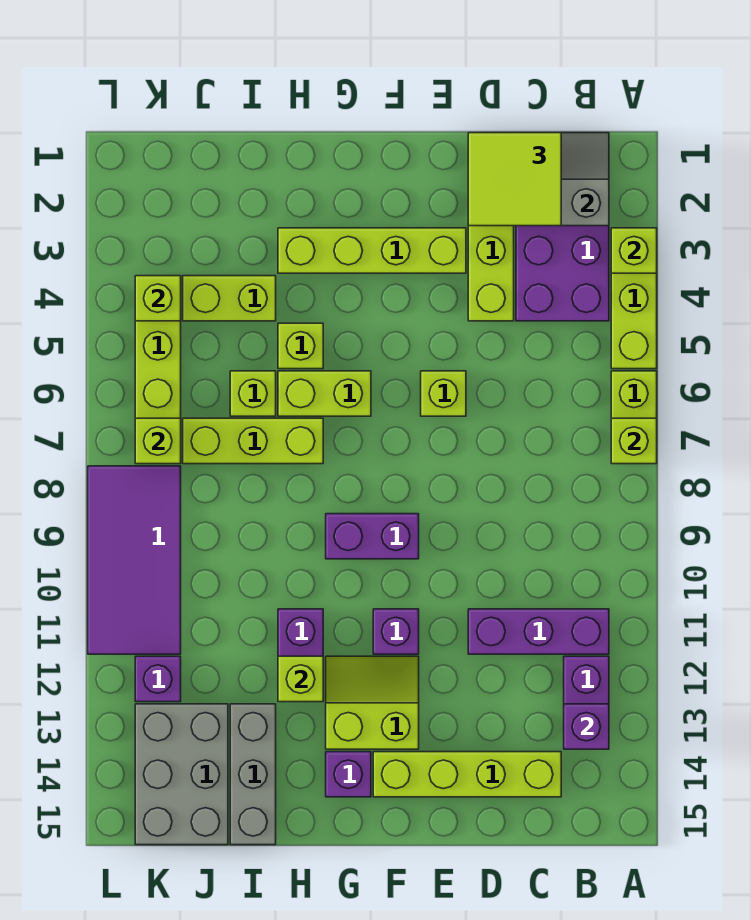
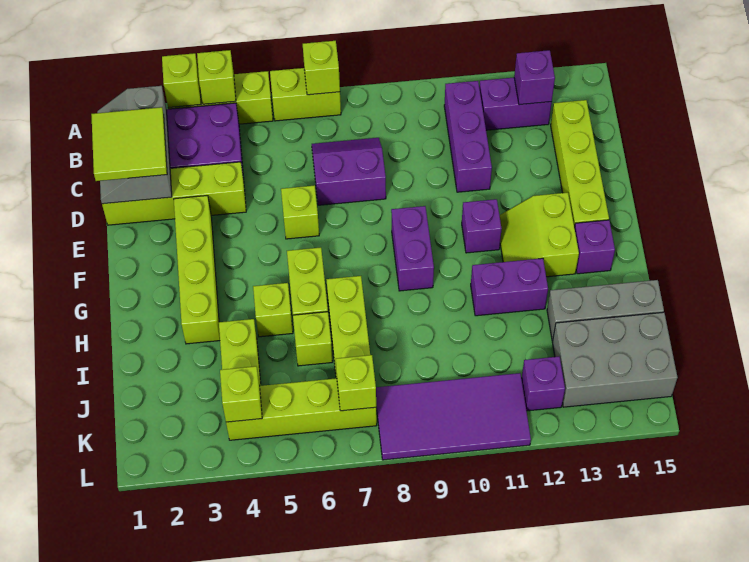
none -> purple slope C7:D8 level 1 top D
lime brick H12 level 2 -> lime brick A4 level 2

